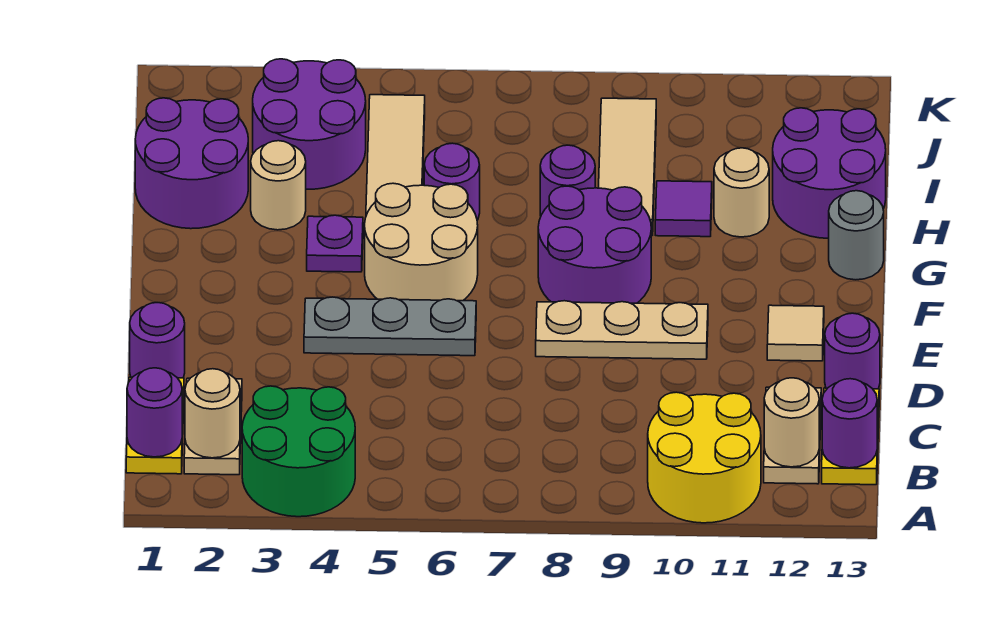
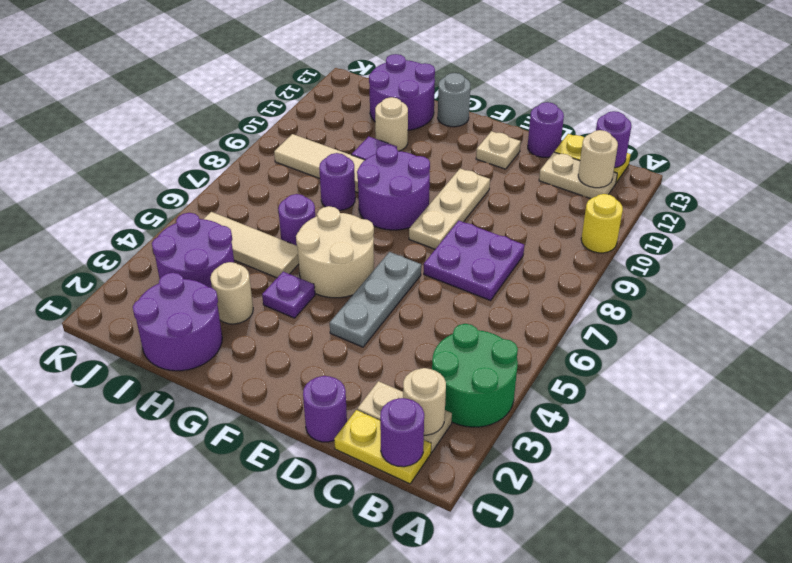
yellow round brick A10:B11 level 1 -> yellow round brick A10 level 1
none -> purple plate C7:D8 level 1
tan tile E12 level 1 -> tan plate E12 level 1

